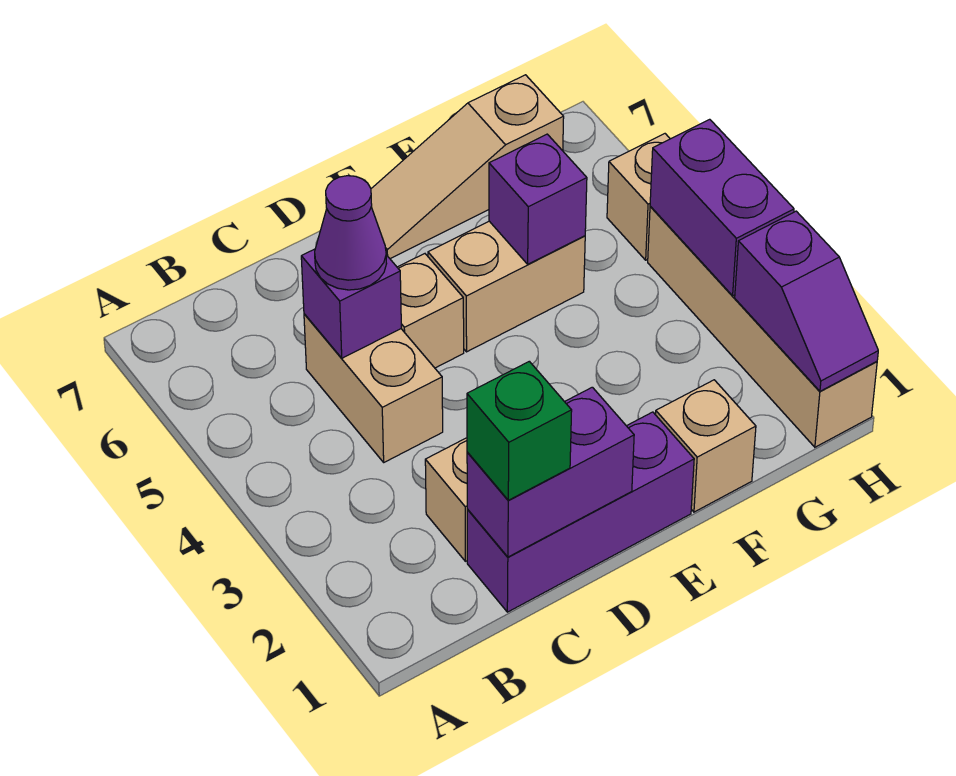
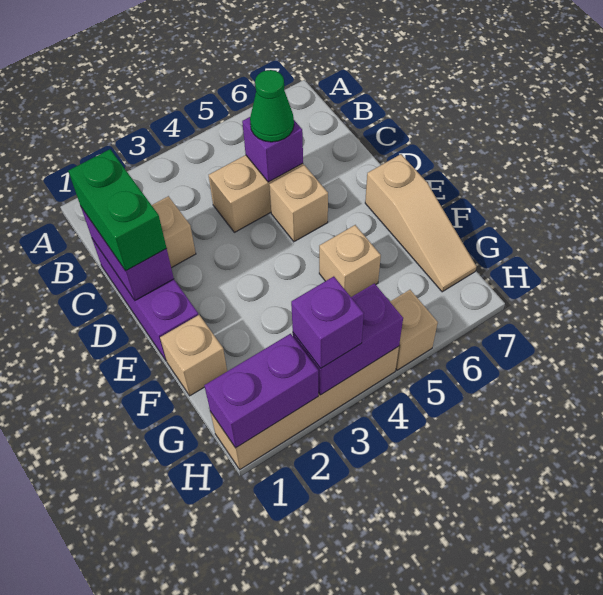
green brick C1 level 3 -> green brick C1:D1 level 3
purple cone C5 level 3 -> green cone C5 level 3
tan brick E5:F5 level 1 -> tan brick F5 level 1
tan slope E7:G7 level 1 top G -> tan slope E7:G7 level 1 top E
purple brick F5 level 2 -> purple brick H3 level 3
purple slope H1:H2 level 2 top 2 -> purple brick H1:H2 level 2

